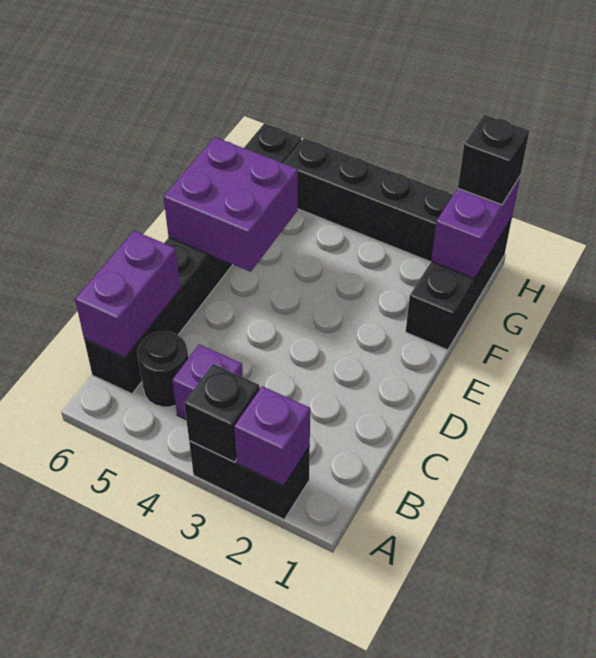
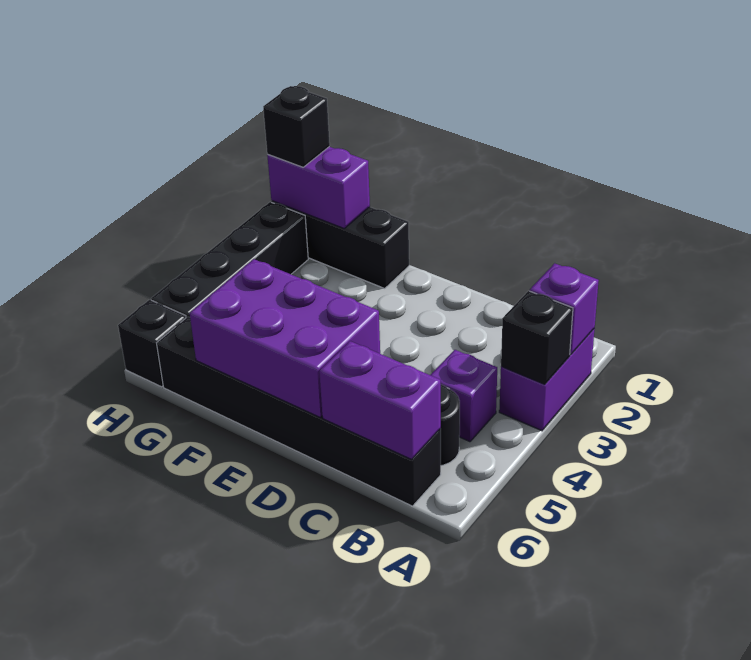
black brick A2:A3 level 1 -> purple brick A2:A3 level 1
purple brick E5:F6 level 2 -> purple brick D5:F6 level 2

